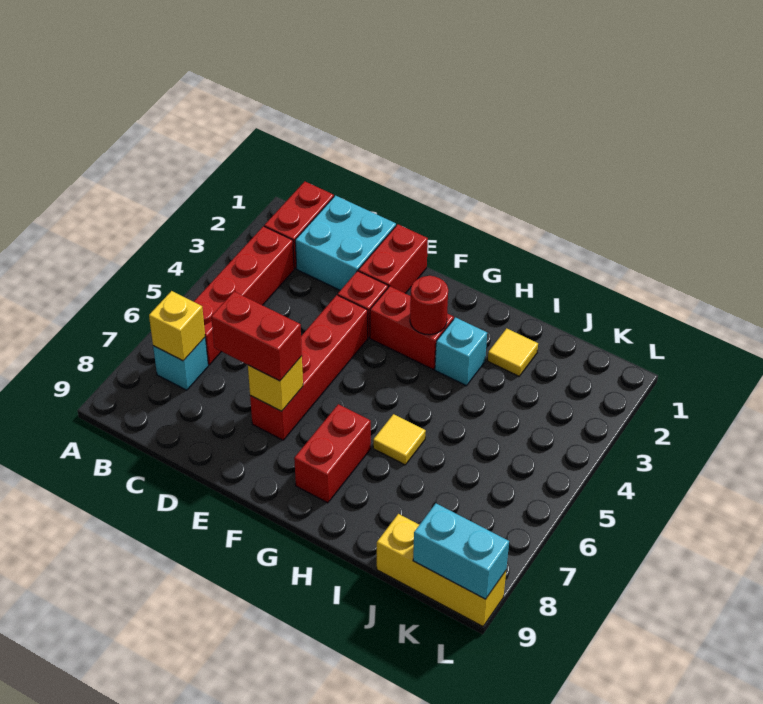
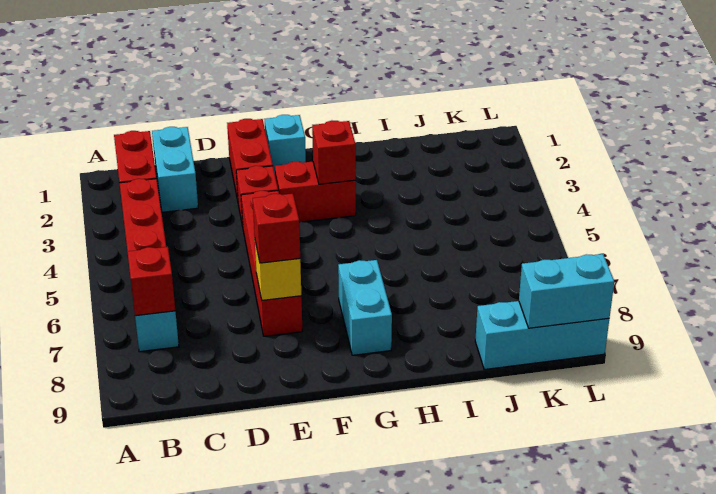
yellow brick B7 level 2 -> red brick B7 level 2
cyan brick C1:D2 level 1 -> cyan brick C1:C2 level 1
red brick D7:E7 level 3 -> red brick E7 level 3
red round brick G3 level 2 -> red brick G3 level 2
red brick G7:G8 level 1 -> cyan brick G7:G8 level 1
cyan brick H3 level 1 -> cyan brick F1 level 1
yellow tile H6 level 1 -> none
yellow tile I2 level 1 -> none
yellow brick J9:L9 level 1 -> cyan brick J9:L9 level 1

